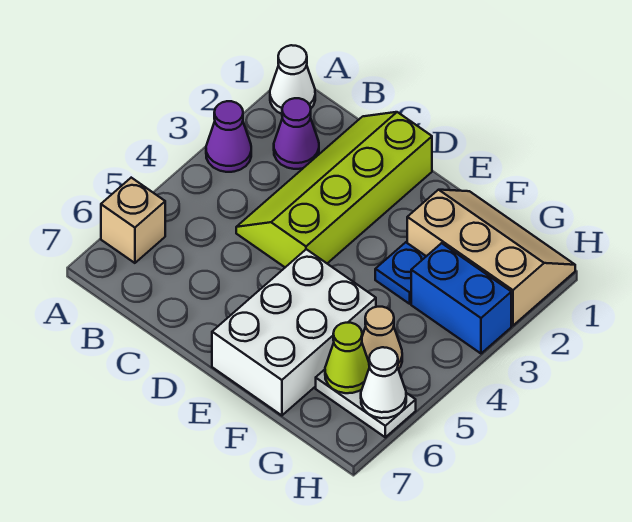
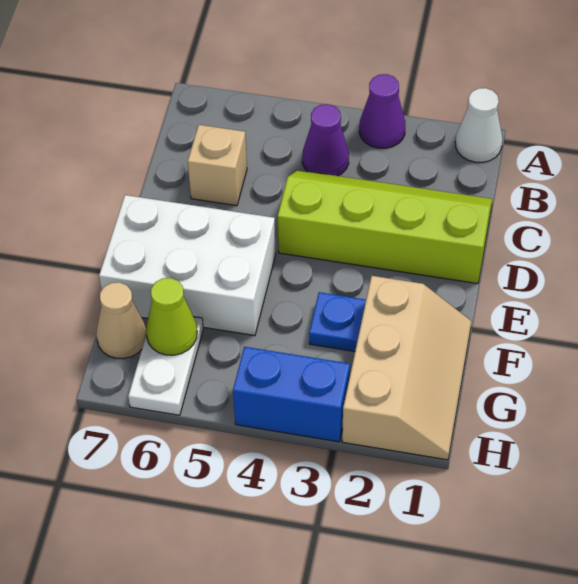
tan brick A6 level 1 -> tan brick C6 level 1
purple cone B2 level 1 -> purple cone B4 level 1
blue brick G3:H3 level 1 -> blue brick H3:H4 level 1
tan cone G5 level 1 -> tan cone G7 level 1
white cone H6 level 2 -> none

